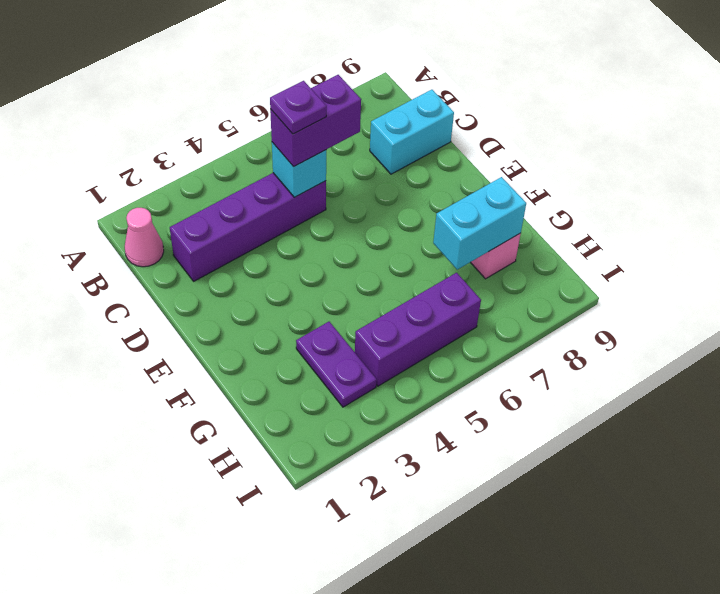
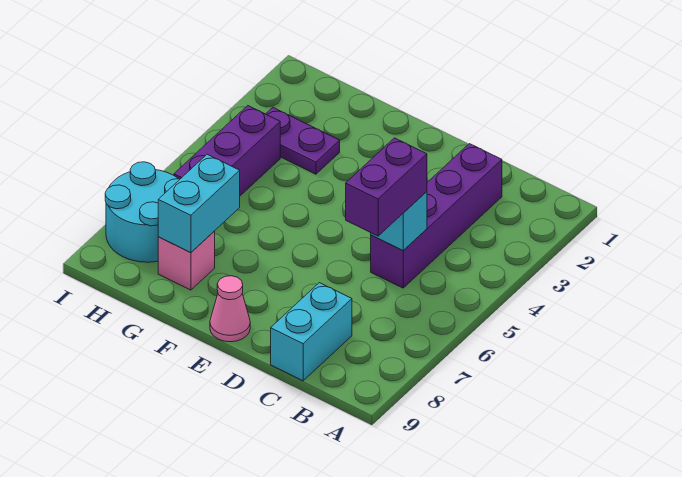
pink cone B1 level 1 -> pink cone E9 level 1
purple plate C5 level 4 -> none
none -> cyan round brick H7:I8 level 1

